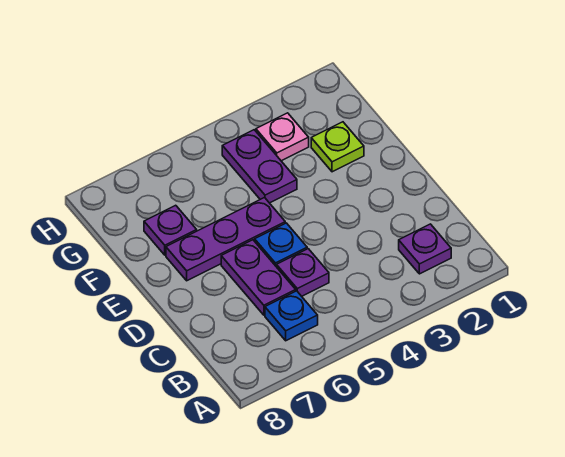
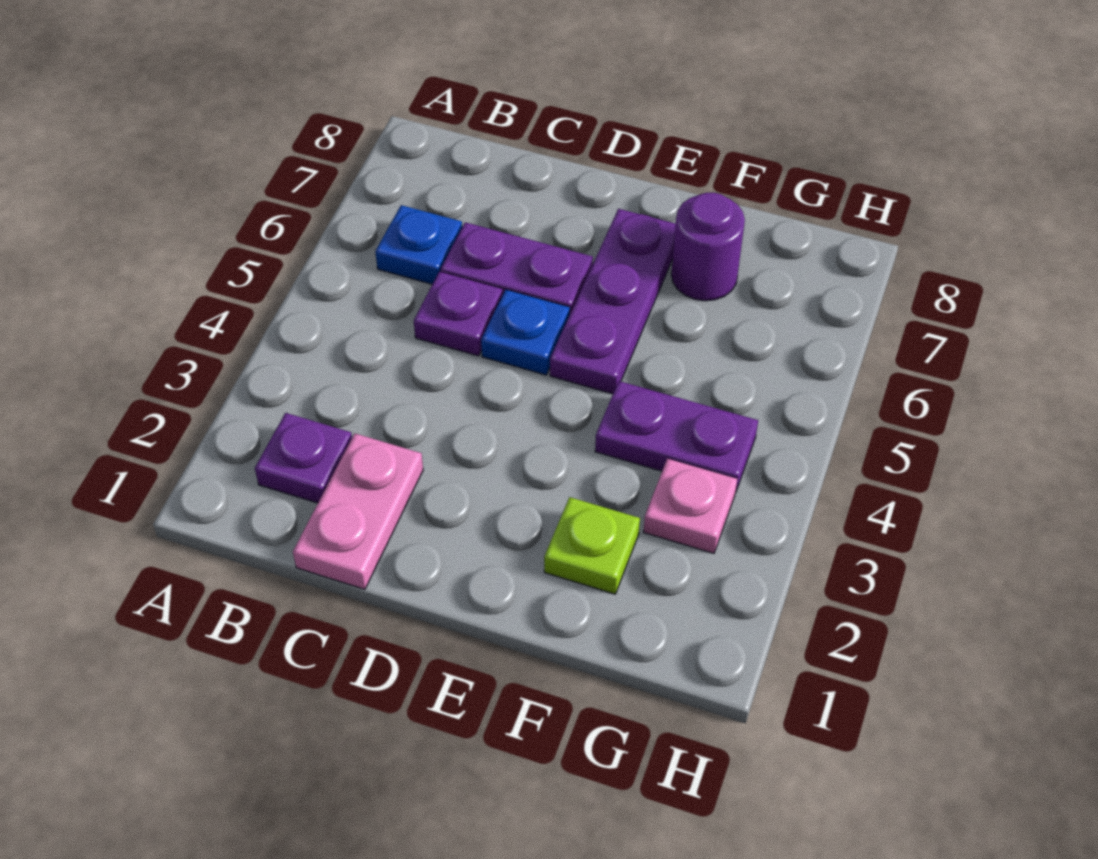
none -> pink plate C1:C2 level 1
purple plate F7 level 1 -> purple round brick F7 level 1

